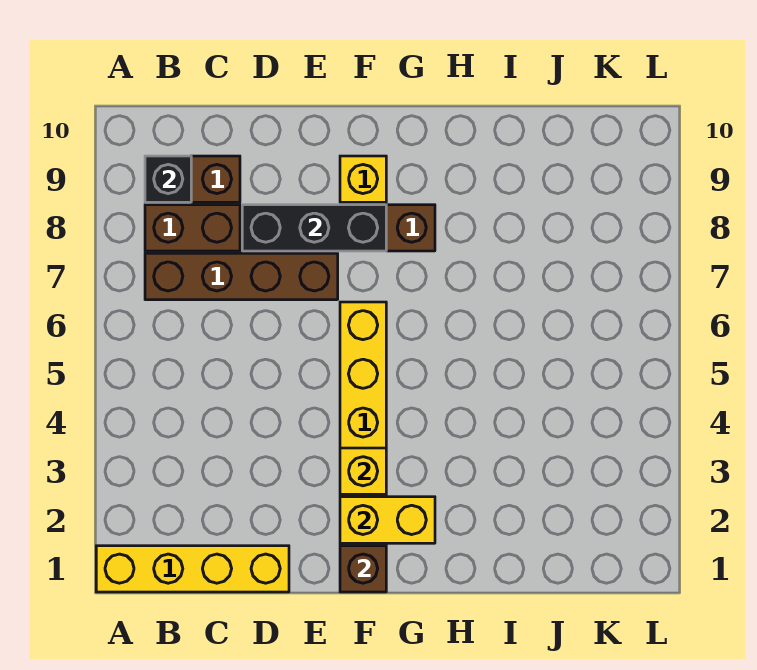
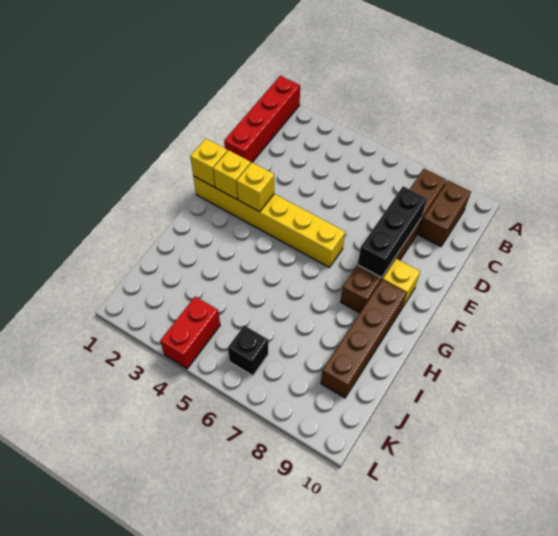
yellow brick A1:D1 level 1 -> red brick A1:D1 level 1
brown brick B7:E7 level 1 -> brown brick G9:J9 level 1
black brick B9 level 2 -> black brick K6 level 1
brown brick F1 level 2 -> yellow brick F1 level 2
yellow brick F2:G2 level 2 -> yellow brick F2 level 2
none -> red brick K4:L4 level 1

